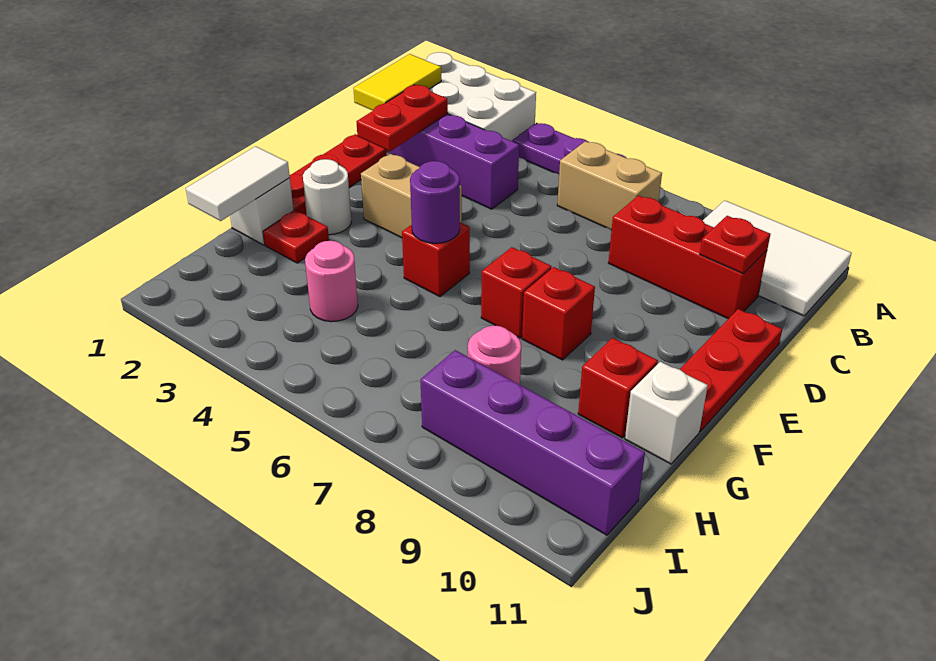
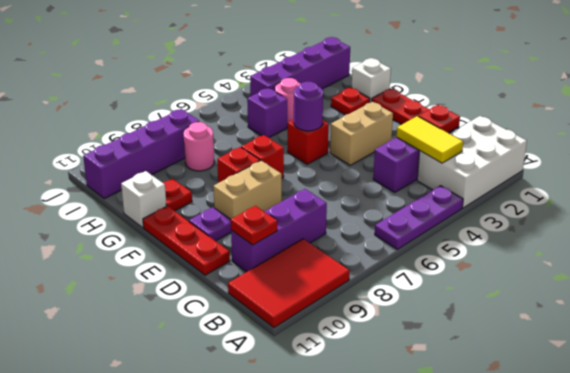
white tile A9:B11 level 1 -> red tile A9:B11 level 1
yellow tile B1:C1 level 2 -> yellow tile B3:C3 level 2
tan brick B6:B7 level 1 -> tan brick E8:E9 level 1
red plate C2:D2 level 2 -> red plate C2 level 2
red brick C8:C10 level 1 -> purple brick C8:C10 level 1
none -> purple plate E10 level 1
white round brick F2 level 1 -> none
white tile G1:H1 level 2 -> none
red brick G10 level 1 -> red plate G10 level 1
none -> purple brick H5 level 1
none -> purple brick I1:I4 level 1

